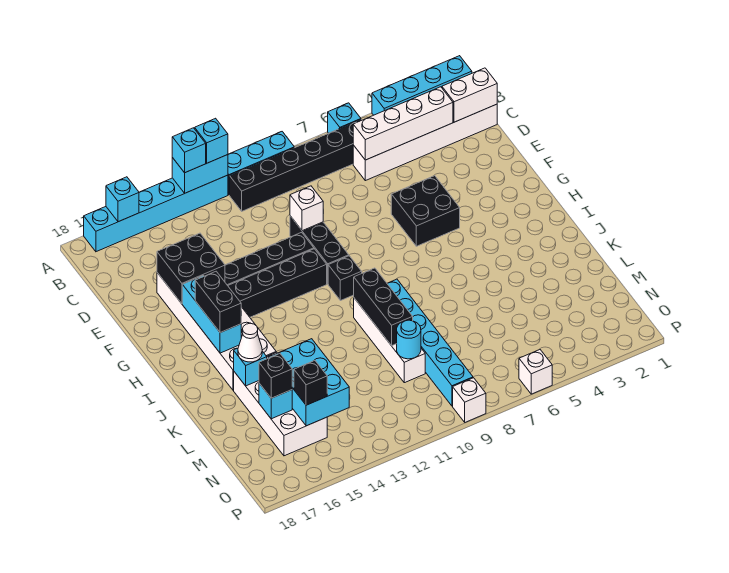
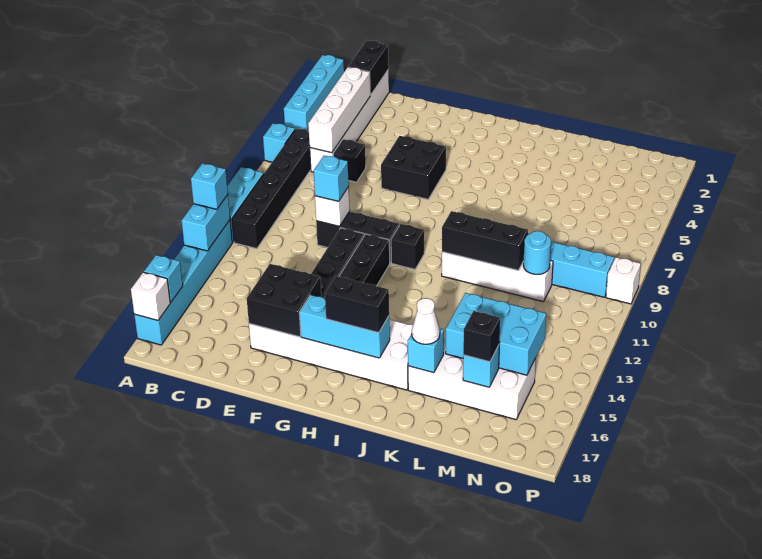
cyan brick A13 level 3 -> cyan brick E10 level 3
white brick C1:C2 level 2 -> black brick C1:C2 level 2
black brick N15 level 3 -> black brick D6 level 1
white brick P6 level 1 -> white brick A17 level 2

